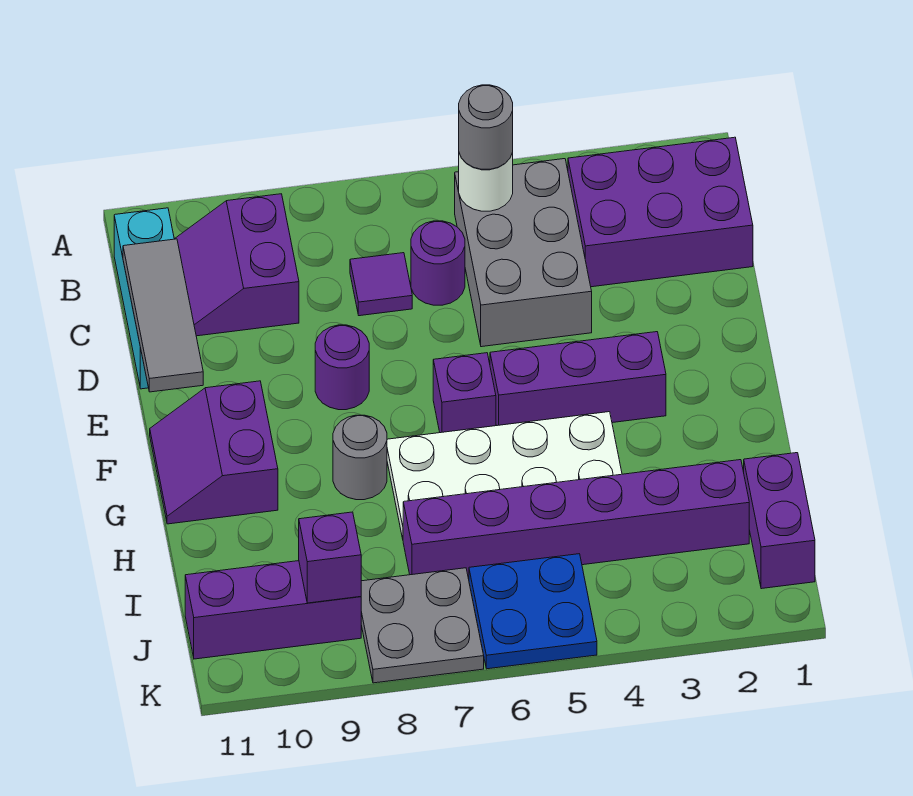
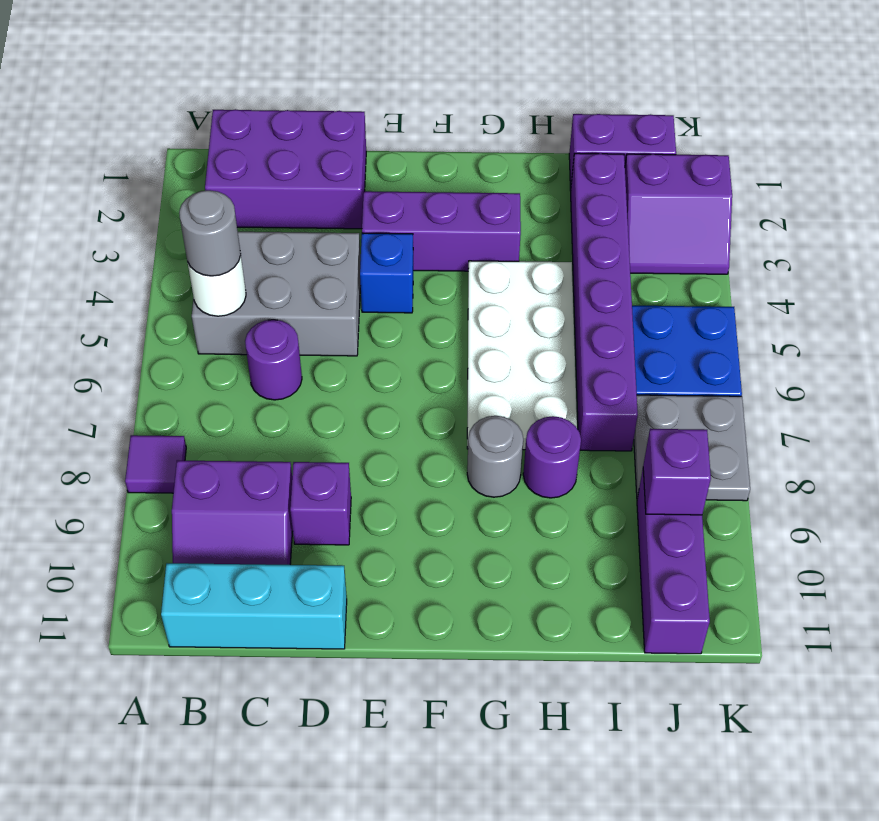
purple brick B1:C3 level 1 -> purple brick B1:D2 level 1
purple tile C7 level 1 -> purple tile A8 level 1
grey tile C11:E11 level 2 -> none
none -> blue brick E4 level 1
purple round brick E8 level 1 -> purple round brick H8 level 1
purple brick F3:F5 level 1 -> purple brick E3:G3 level 1
purple brick F6 level 1 -> purple brick D9 level 1
purple slope F10:G11 level 1 top 10 -> purple slope J2:K3 level 1 top 2

